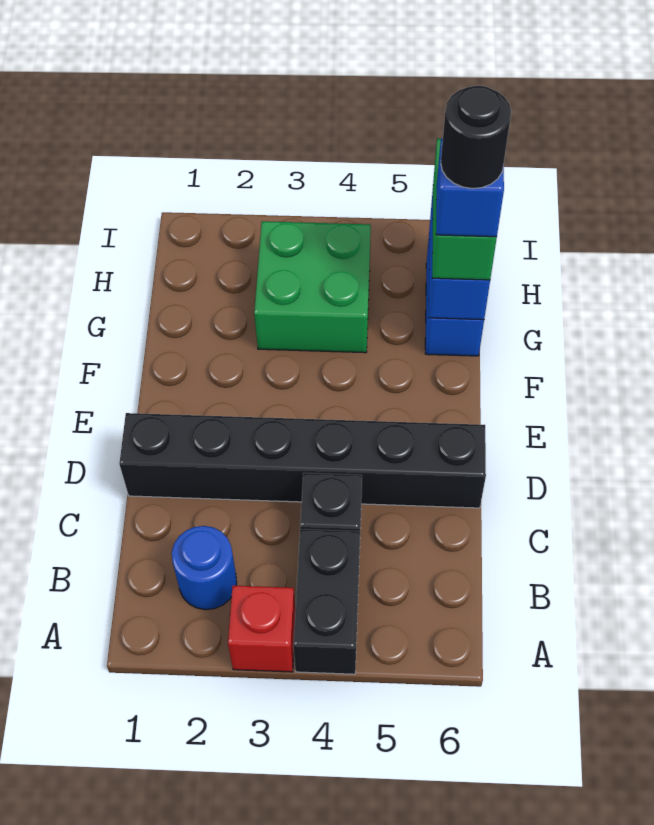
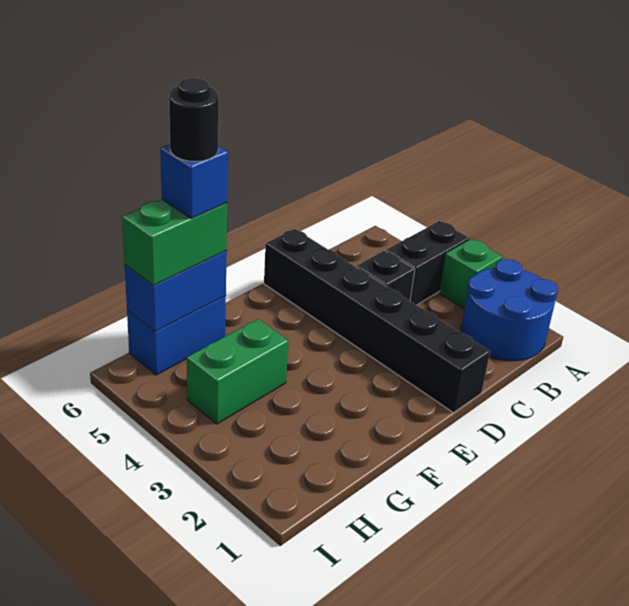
red brick A3 level 1 -> green brick A3 level 1
blue round brick B2 level 1 -> blue round brick A1:B2 level 1
green brick G3:H4 level 1 -> green brick G4:H4 level 1

